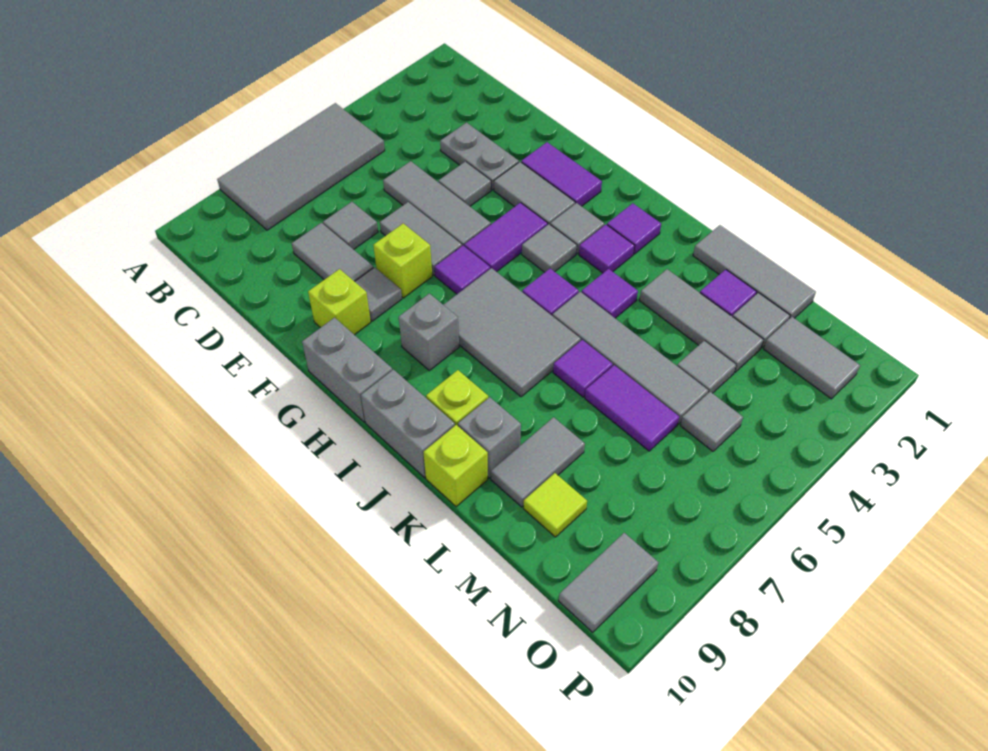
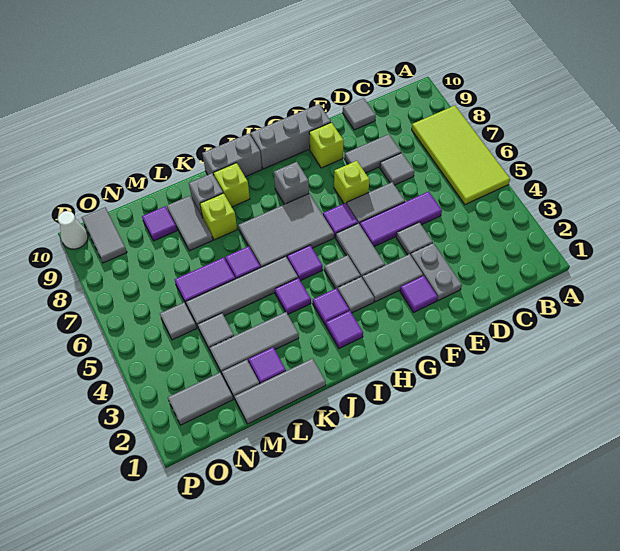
grey tile A5:B8 level 1 -> lime tile A5:B8 level 1
grey plate D3:E3 level 1 -> grey plate E2:E3 level 1
grey tile D5:F5 level 1 -> purple tile D5:F5 level 1
purple tile F2:G2 level 1 -> purple tile F2 level 1
grey tile F8 level 1 -> grey tile D10 level 1
purple tile G4:G5 level 1 -> grey tile G4:G5 level 1
grey brick G10:H10 level 1 -> grey brick F10:H10 level 1
lime brick K10 level 1 -> lime brick K8 level 1
lime tile M9 level 1 -> purple tile M9 level 1
none -> white cone P10 level 1

